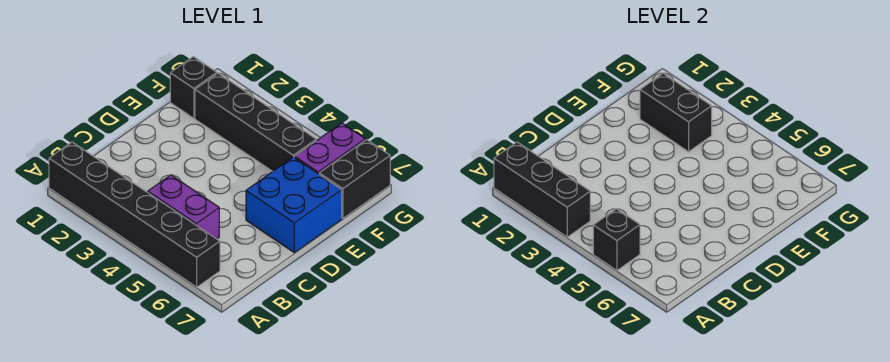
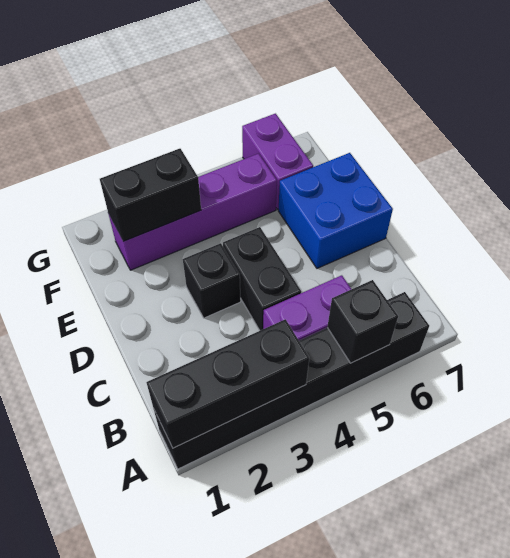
black brick F1 level 1 -> black brick D3 level 1
black brick F2:F5 level 1 -> purple brick F2:F5 level 1
black brick F7:G7 level 1 -> black brick C4:D4 level 1

